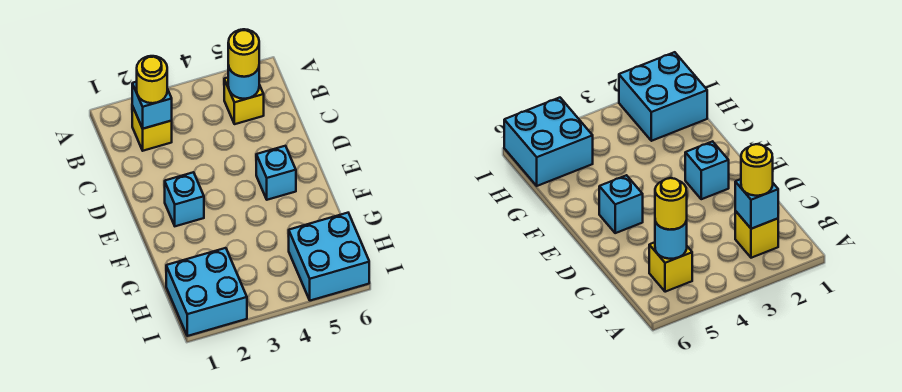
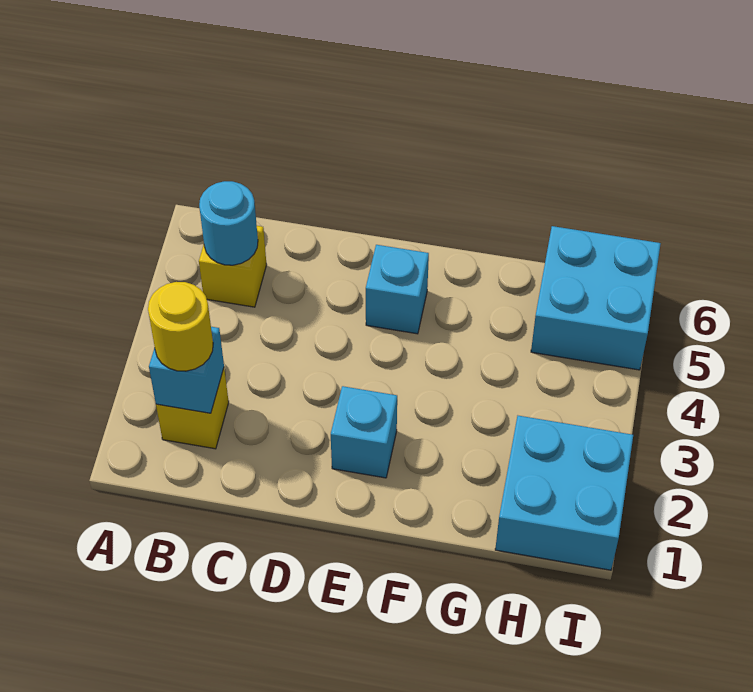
yellow round brick B5 level 3 -> none

